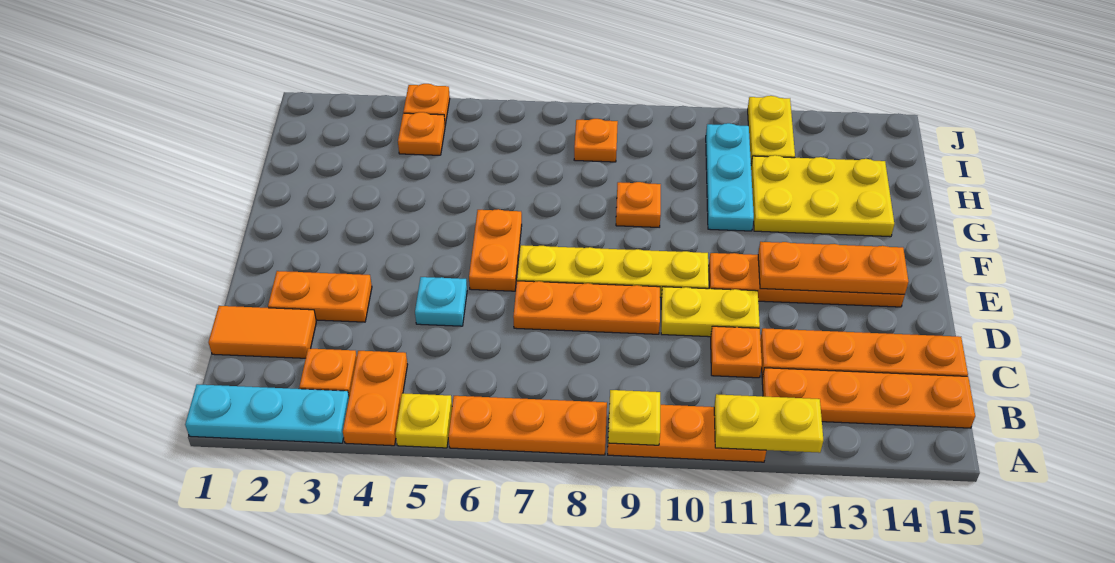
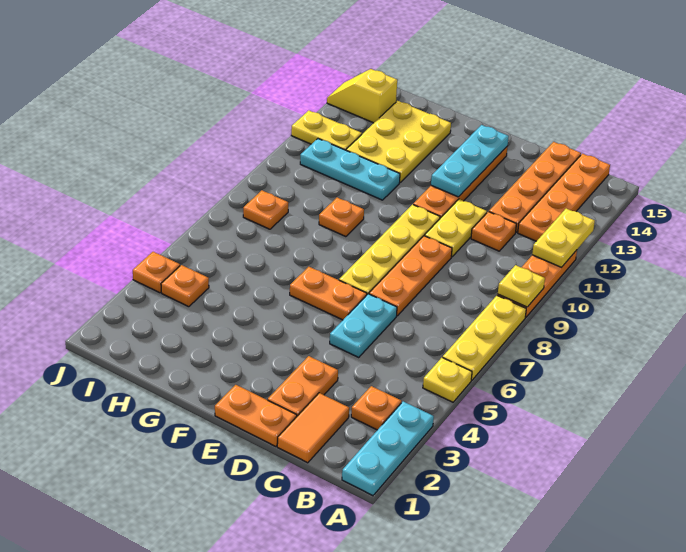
orange plate A4:B4 level 1 -> orange plate D1:E1 level 1
orange plate A6:A8 level 1 -> yellow plate A6:A8 level 1
cyan plate D5 level 1 -> cyan plate D5:D6 level 1
orange plate E12:E14 level 2 -> cyan plate E12:E14 level 2
none -> yellow slope I14:J14 level 1 top I

